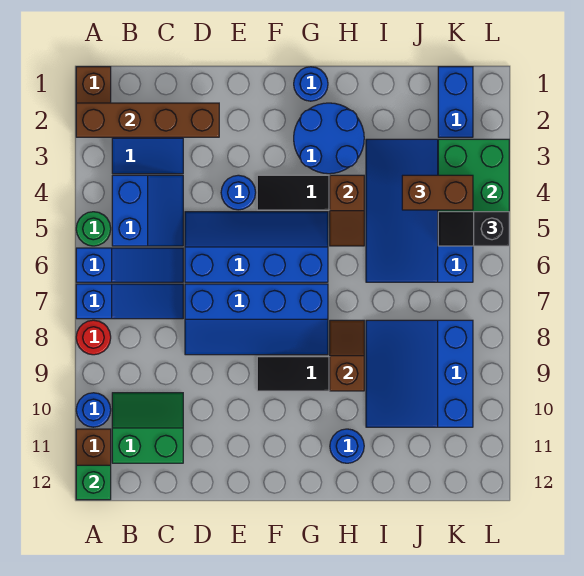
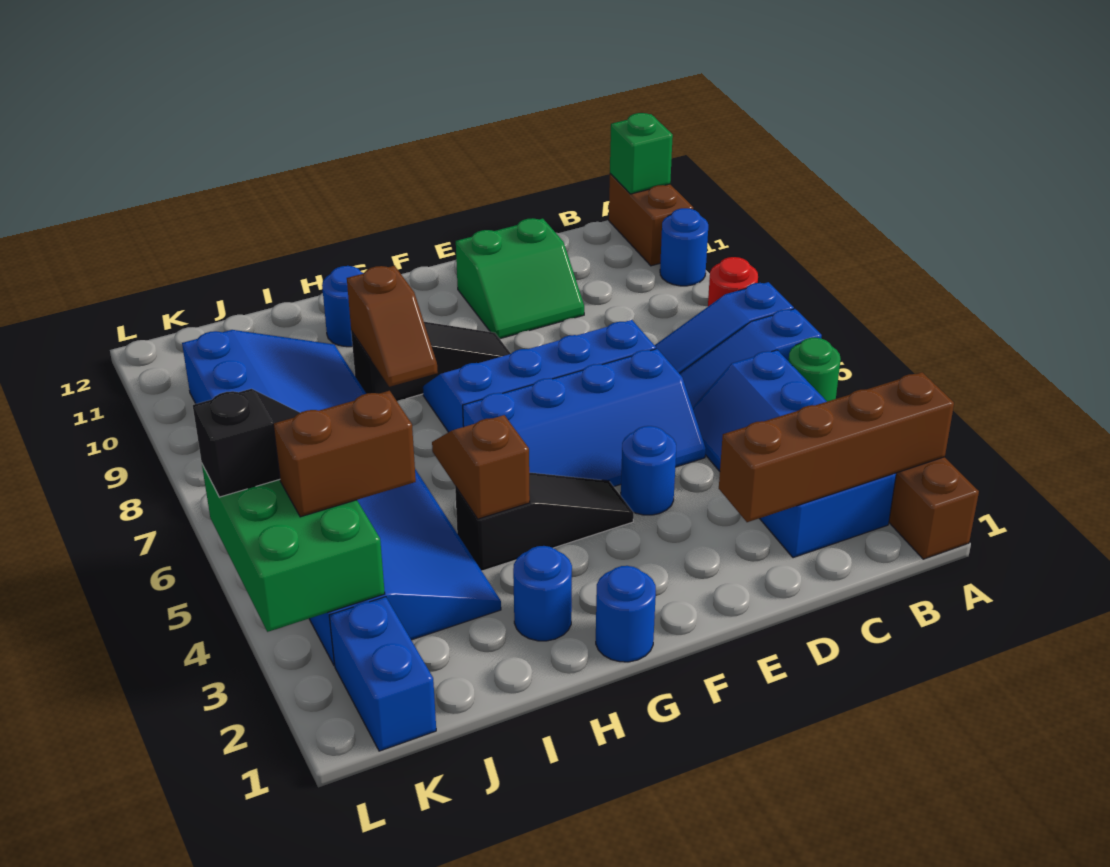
green slope B10:C11 level 1 top 11 -> green slope D10:E11 level 1 top 11
blue round brick G2:H3 level 1 -> blue round brick H2 level 1

